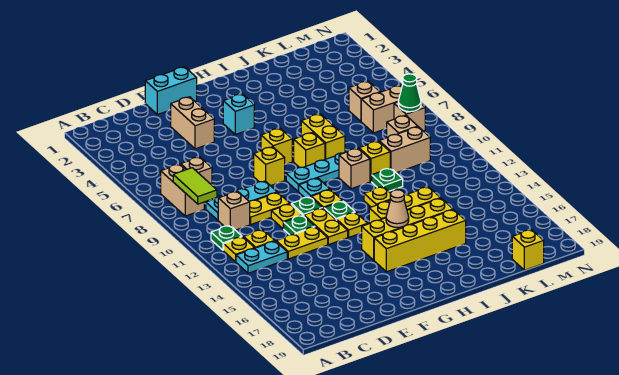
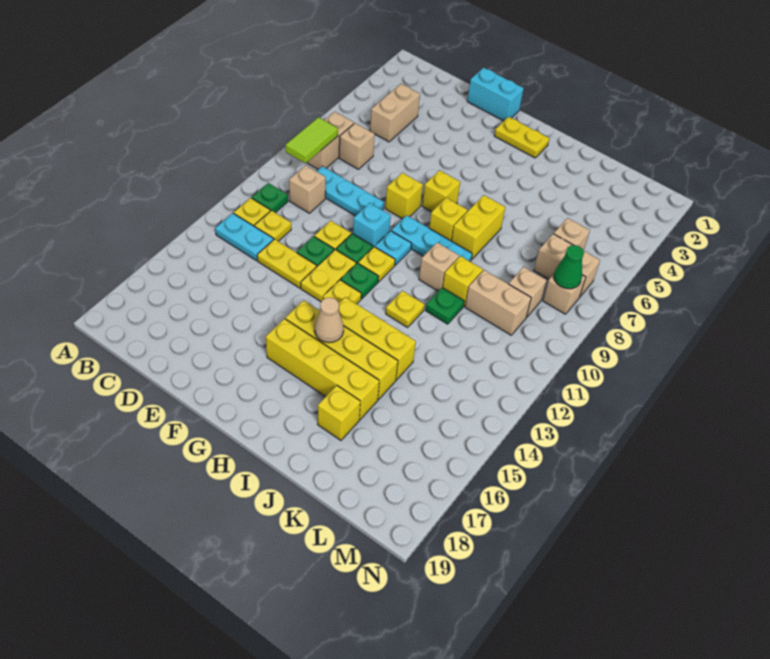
yellow plate D10:E10 level 1 -> yellow plate G2:H2 level 1
tan brick E3:E4 level 1 -> tan brick C4:C5 level 1
cyan brick G4 level 1 -> cyan brick F10 level 1
yellow brick L19 level 1 -> yellow brick J17 level 1

